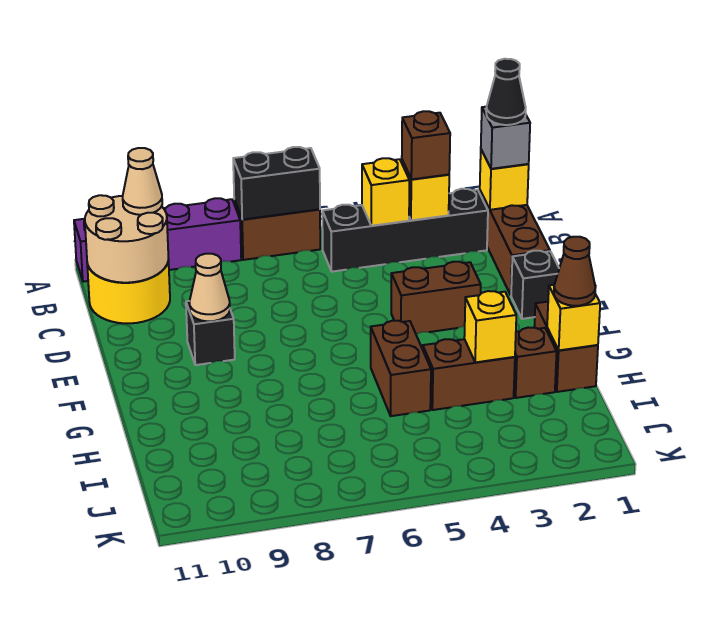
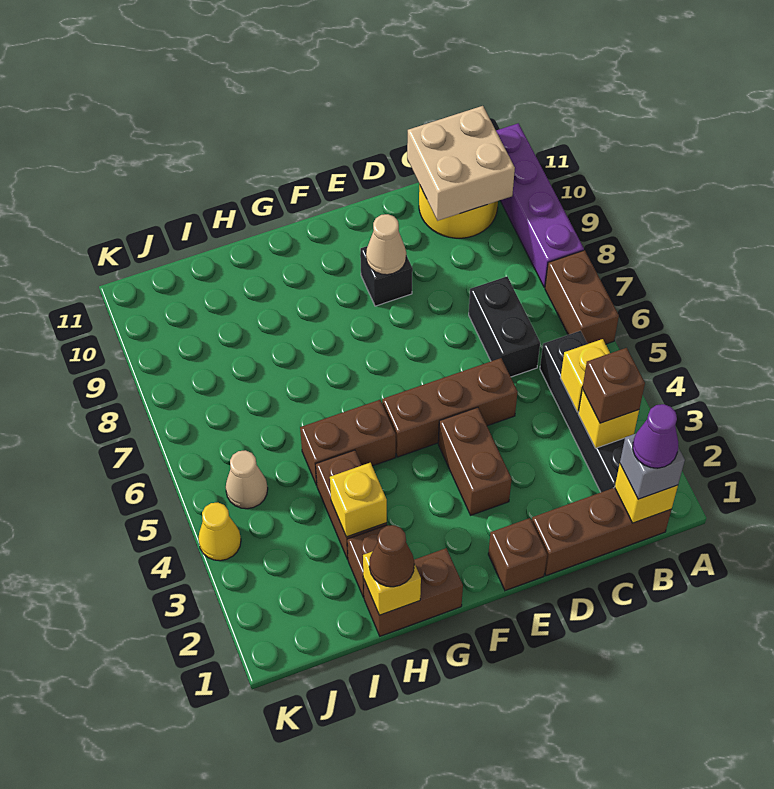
black brick A6:A7 level 2 -> black brick C6:C7 level 1
black cone B1 level 4 -> purple cone B1 level 4
tan round brick B10:C11 level 2 -> tan brick B10:C11 level 2
tan cone B10 level 3 -> tan cone J5 level 1
none -> brown brick D5:F5 level 1
black brick E1 level 1 -> brown brick E1 level 1
none -> yellow cone K4 level 1

